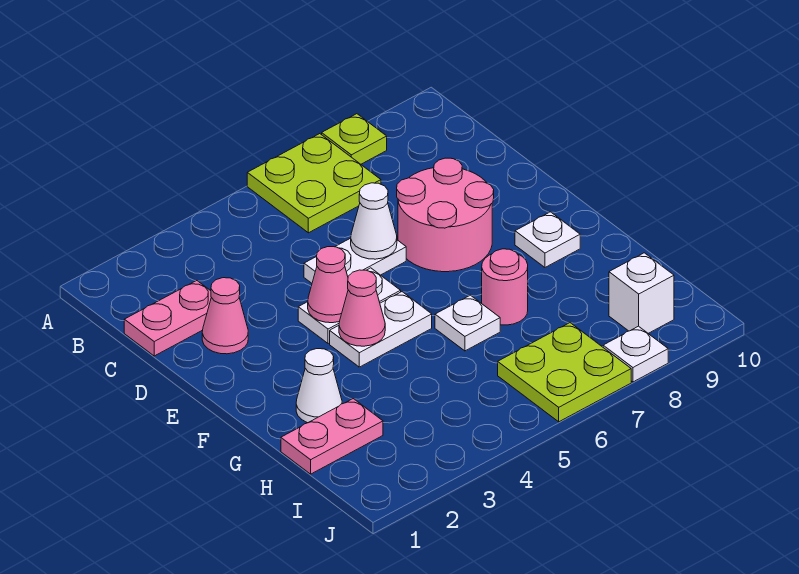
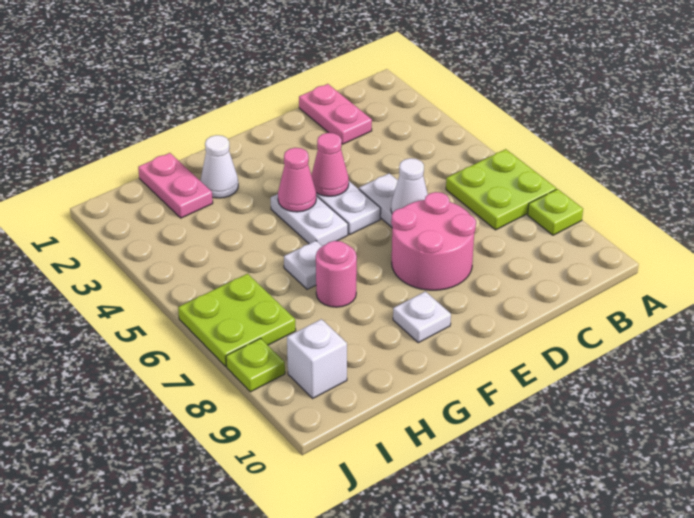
pink cone D2 level 1 -> none
white plate J8 level 1 -> lime plate J8 level 1

